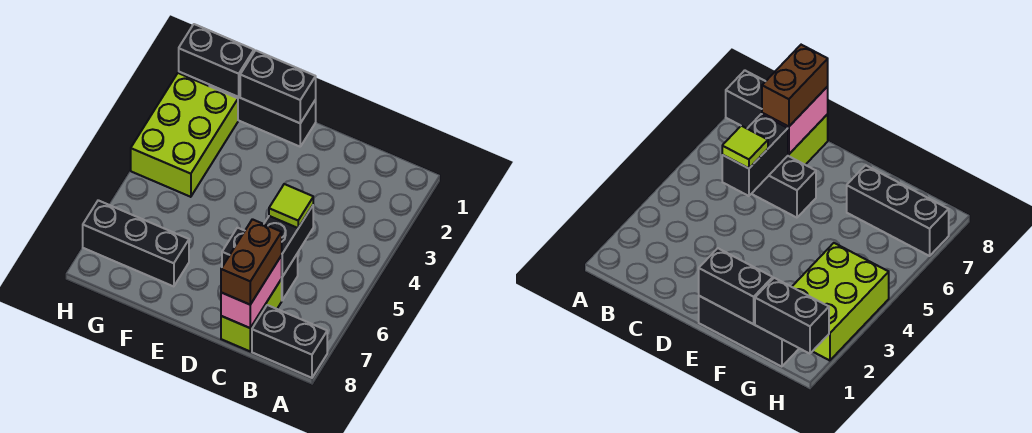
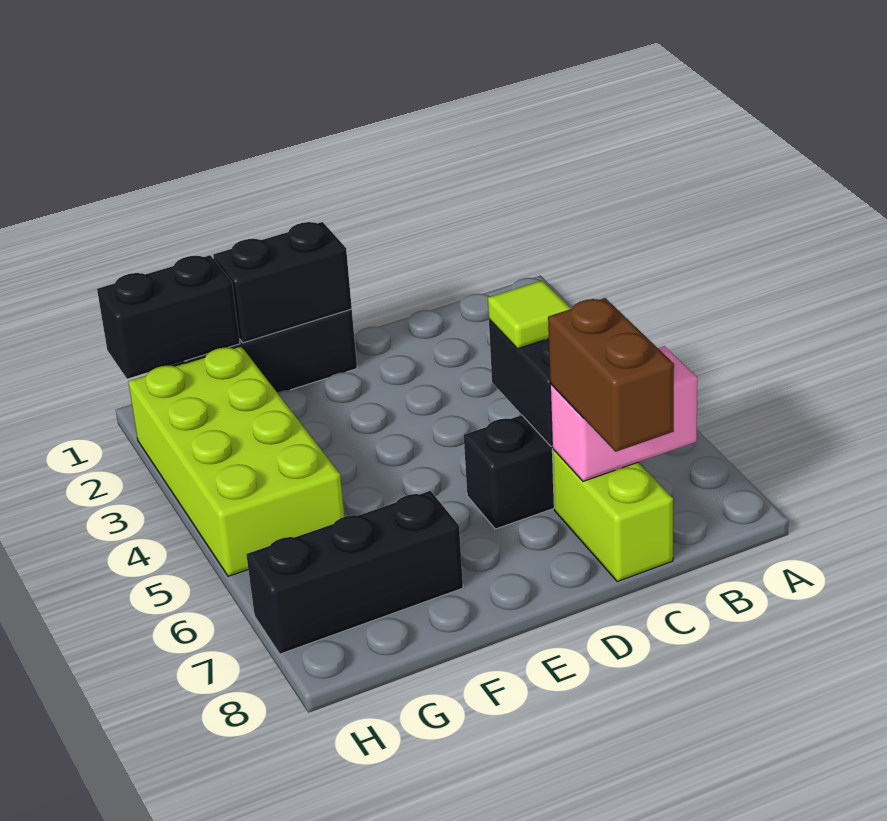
black brick A8:B8 level 1 -> none
pink brick C7:C8 level 2 -> pink brick B7:C7 level 2
lime brick G2:H4 level 1 -> lime brick G2:H5 level 1

